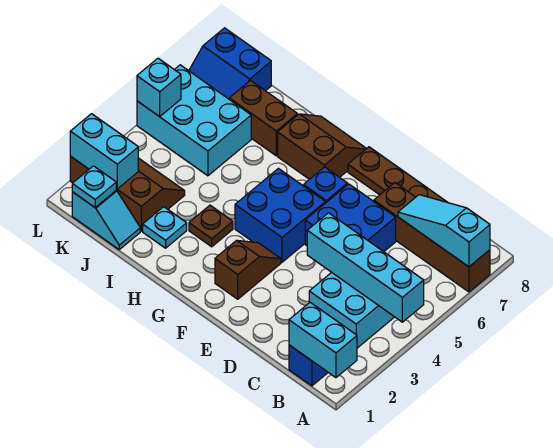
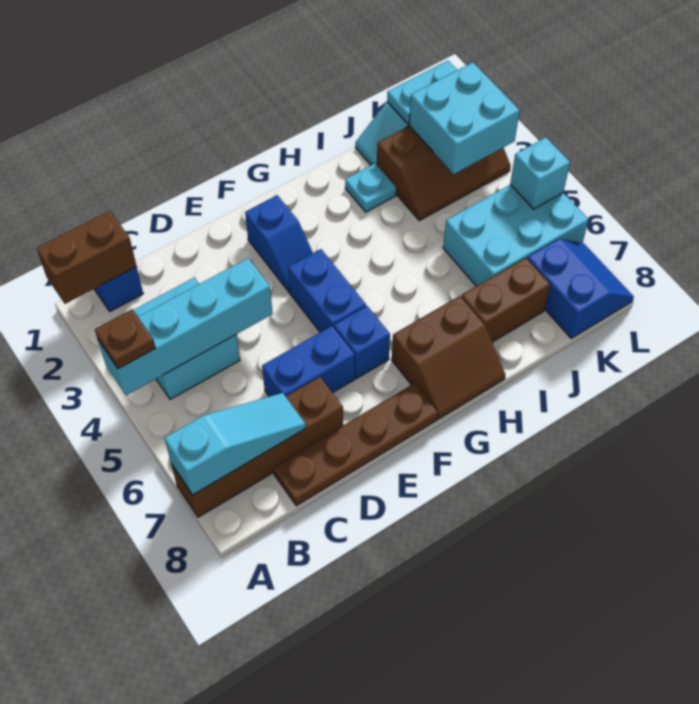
cyan brick A1:B1 level 2 -> brown brick A1:B1 level 2
blue brick D5:E6 level 1 -> blue brick D6:E6 level 1
brown slope F2:F3 level 1 top 2 -> blue slope F2:F3 level 1 top 2
blue brick F4:G5 level 1 -> blue brick F4:F5 level 1
brown plate H3 level 1 -> brown plate A4 level 3
cyan plate K1 level 2 -> cyan plate K1:L1 level 2
cyan brick K2:L2 level 2 -> cyan brick K2:L3 level 2
blue slope K7:L8 level 1 top 8 -> blue slope K7:L8 level 1 top K

